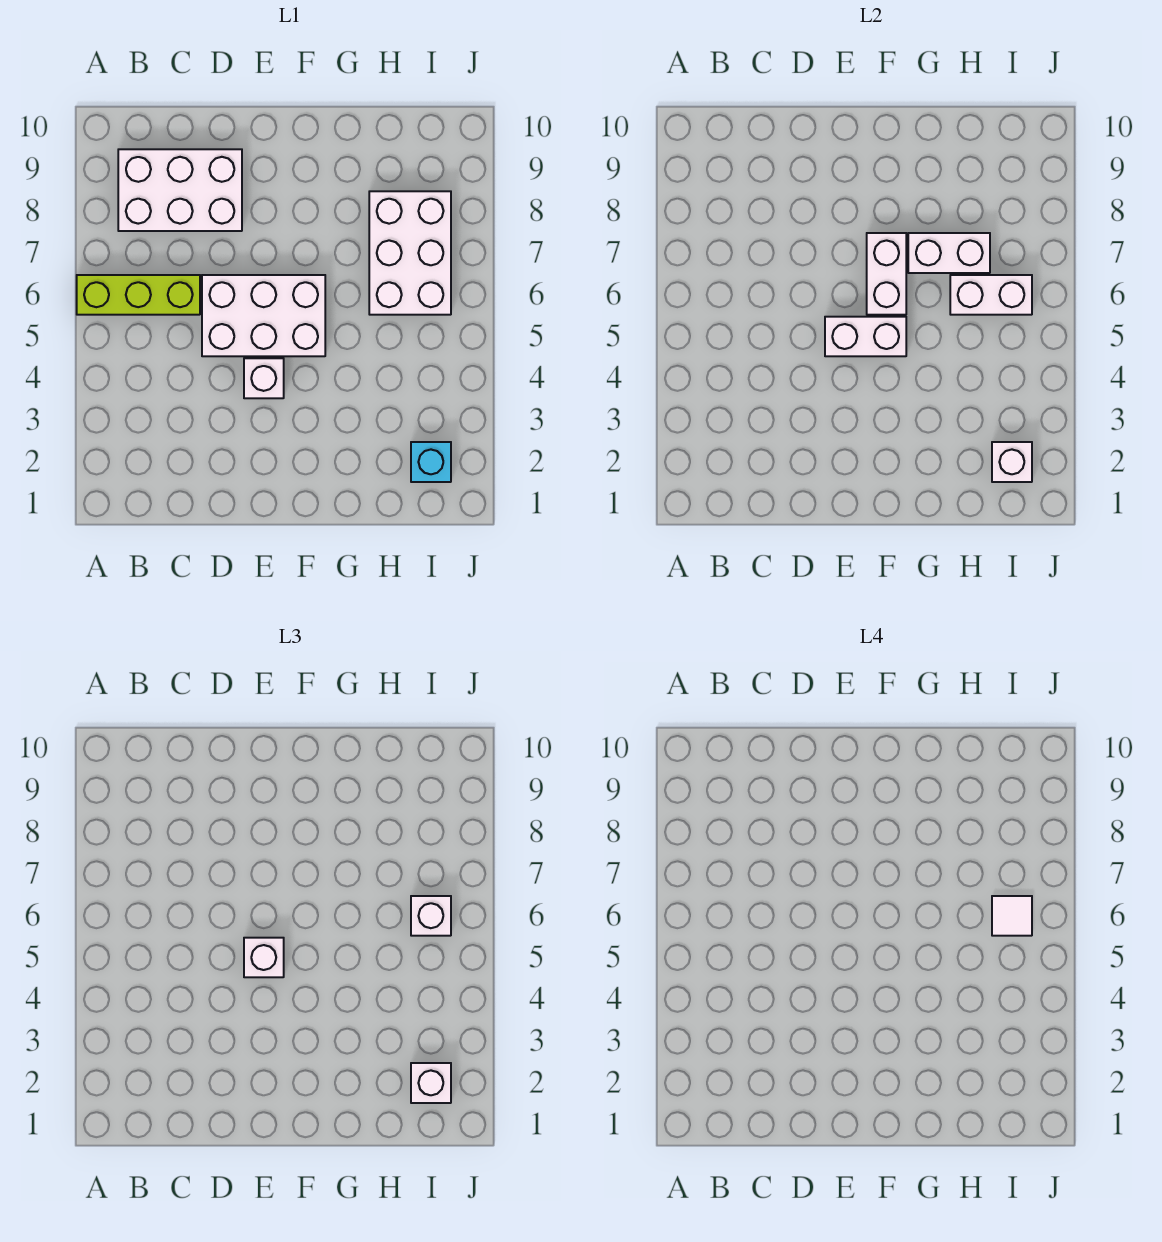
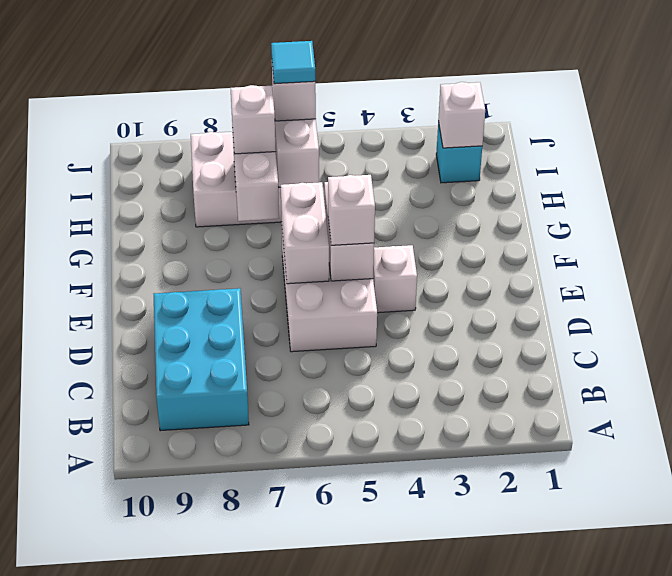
lime brick A6:C6 level 1 -> none
white brick B8:D9 level 1 -> cyan brick B8:D9 level 1
white brick F6:F7 level 2 -> white brick E6:F6 level 2
white brick I2 level 3 -> white brick H7 level 3
white tile I6 level 4 -> cyan tile I6 level 4

